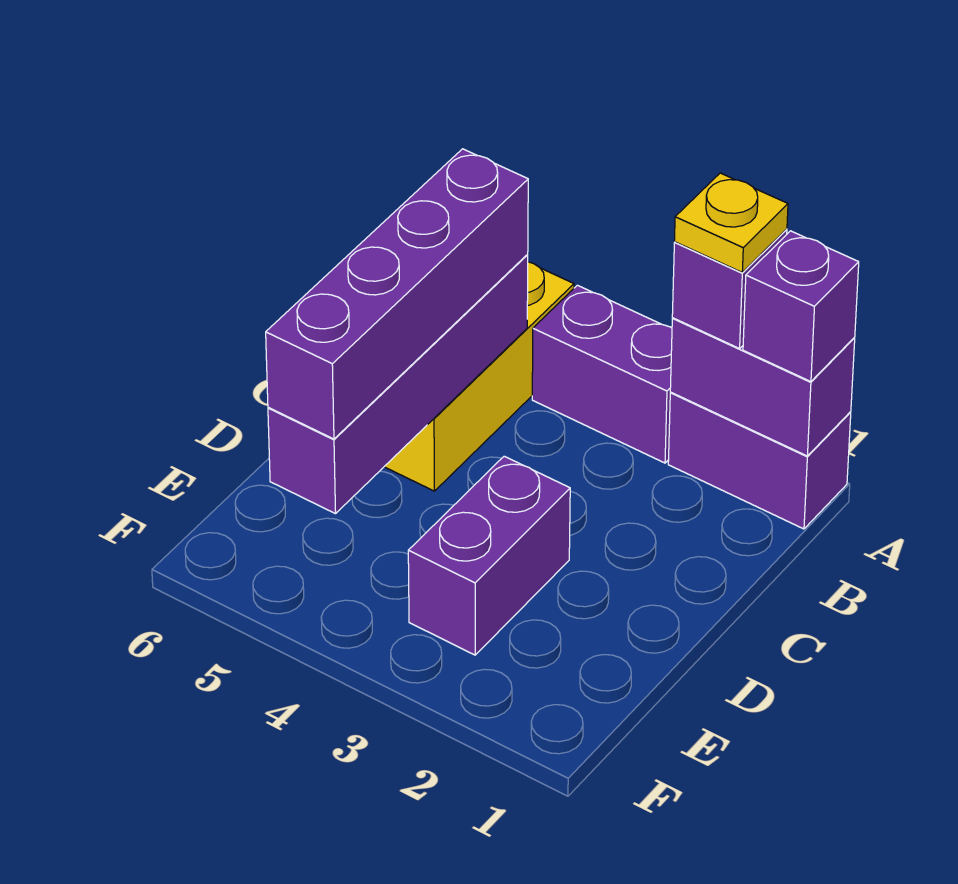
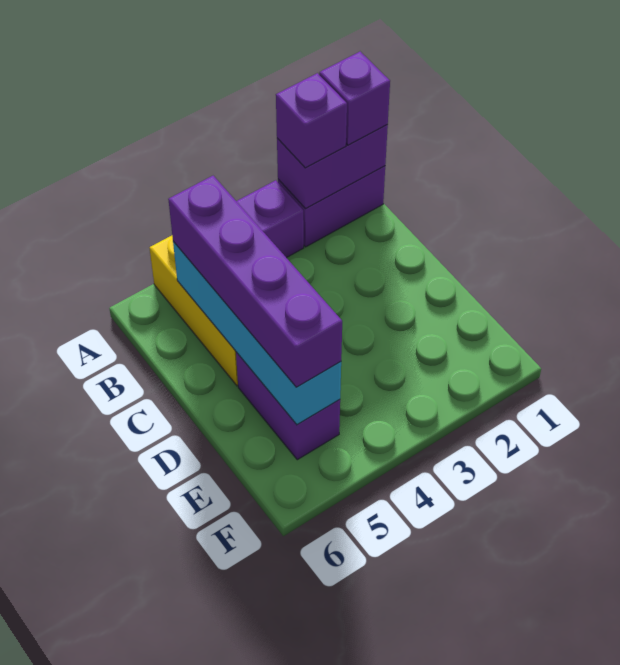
yellow plate A2 level 4 -> none
purple brick B5:E5 level 2 -> cyan brick B5:E5 level 2
purple brick D3:E3 level 1 -> purple brick D5:E5 level 1

